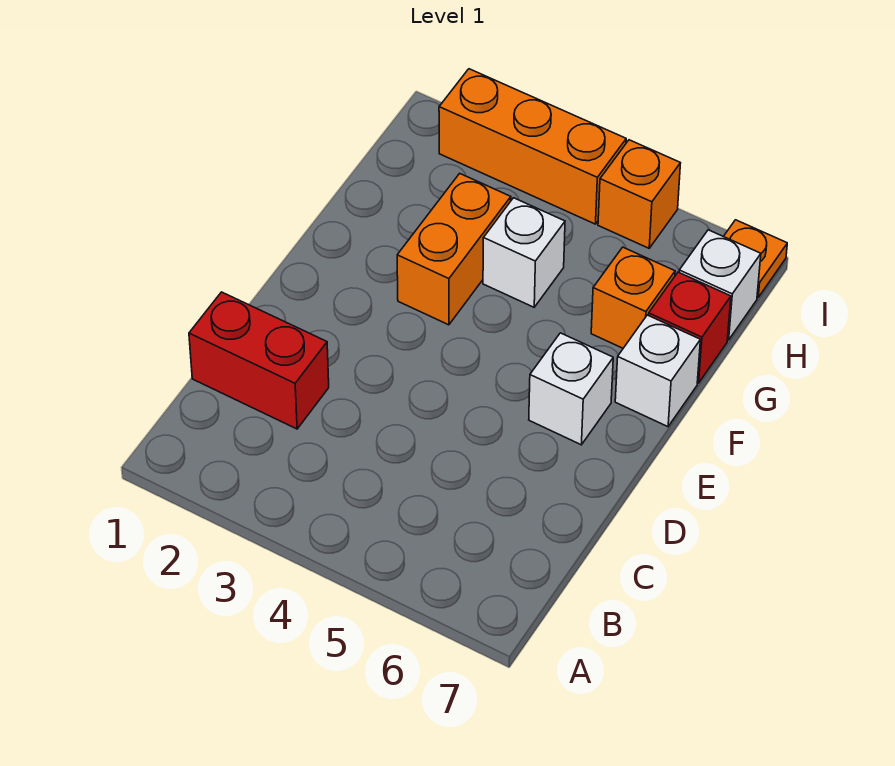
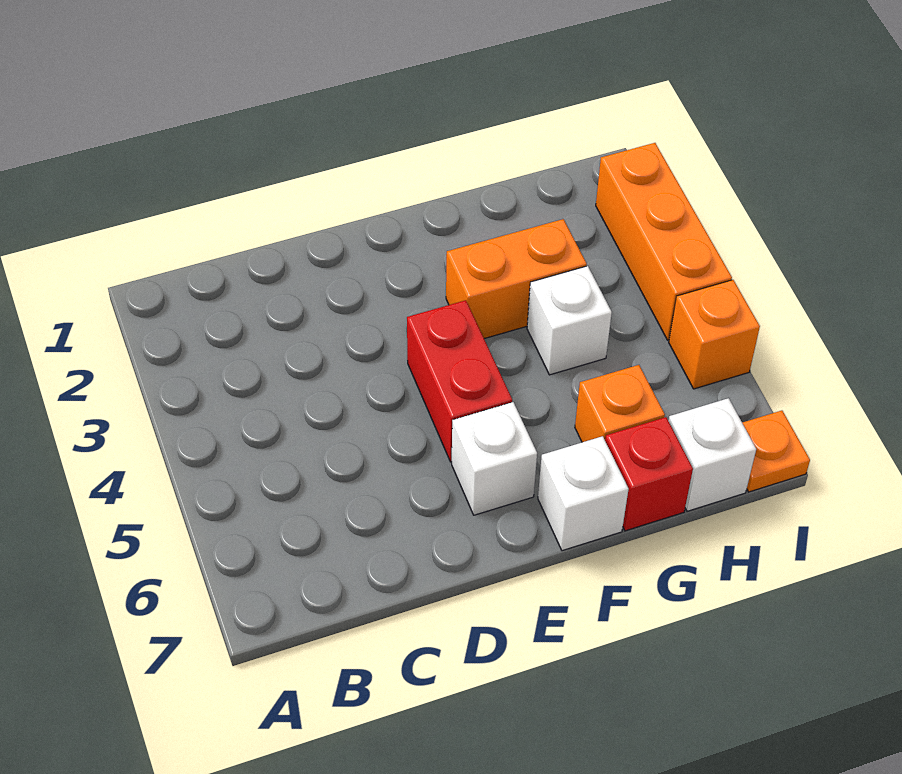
red brick C1:C2 level 1 -> red brick E4:E5 level 1

